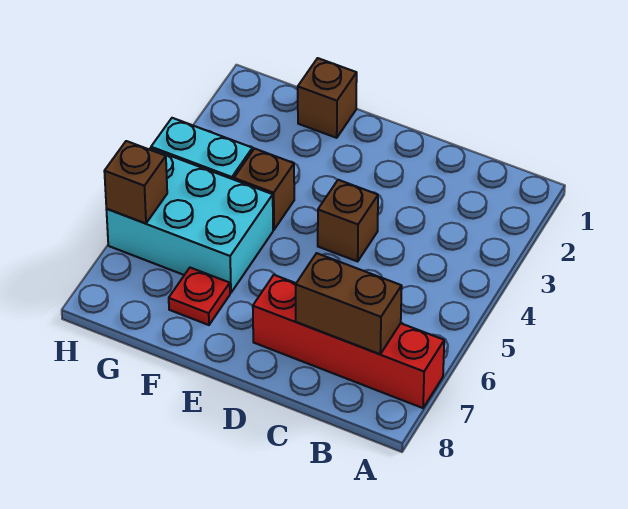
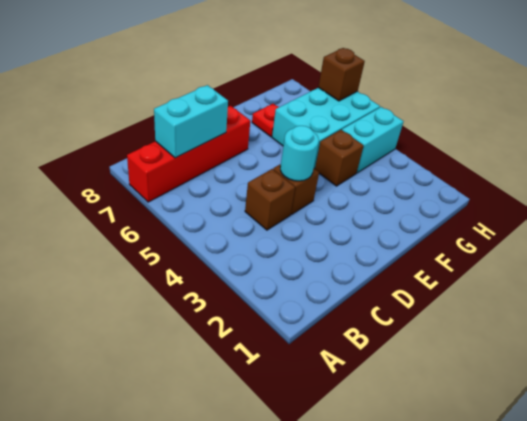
brown brick B7:C7 level 2 -> cyan brick B7:C7 level 2
none -> cyan round brick D4 level 2
brown brick F1 level 1 -> brown brick C4 level 1

